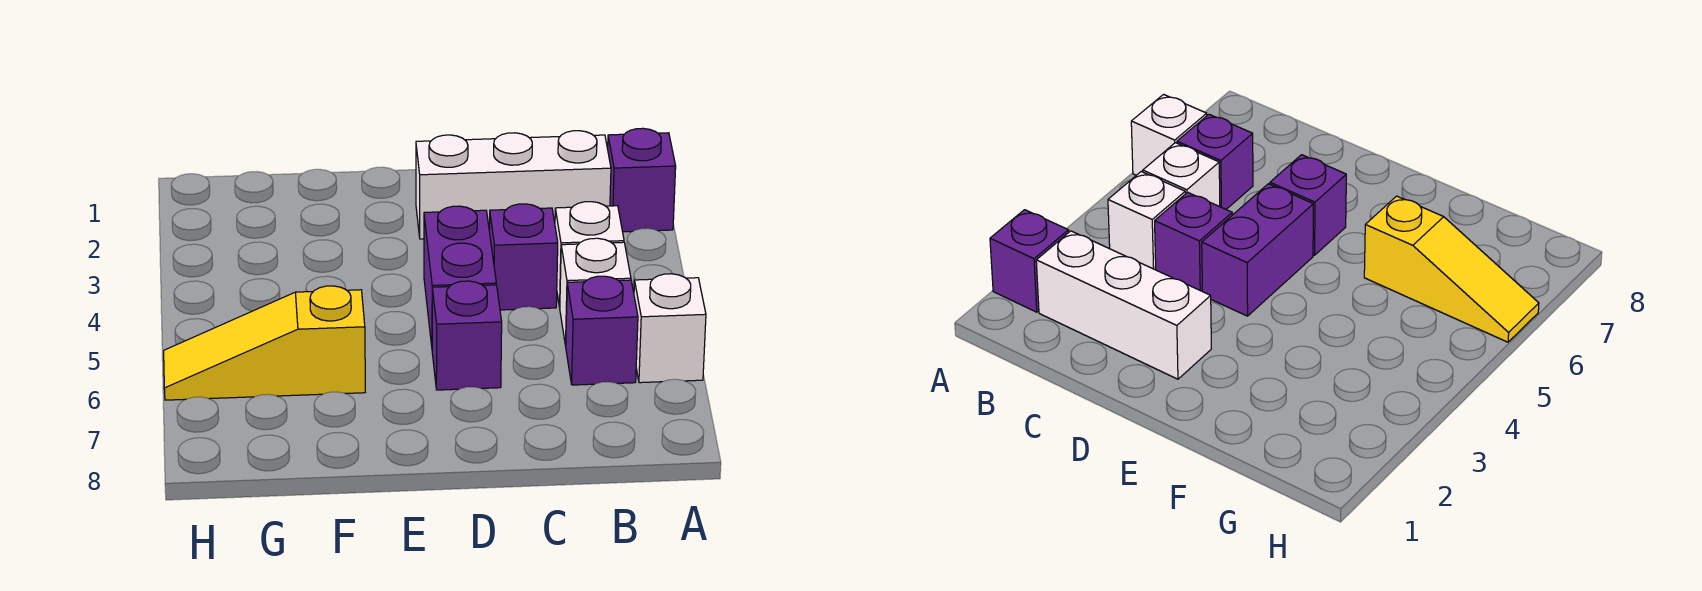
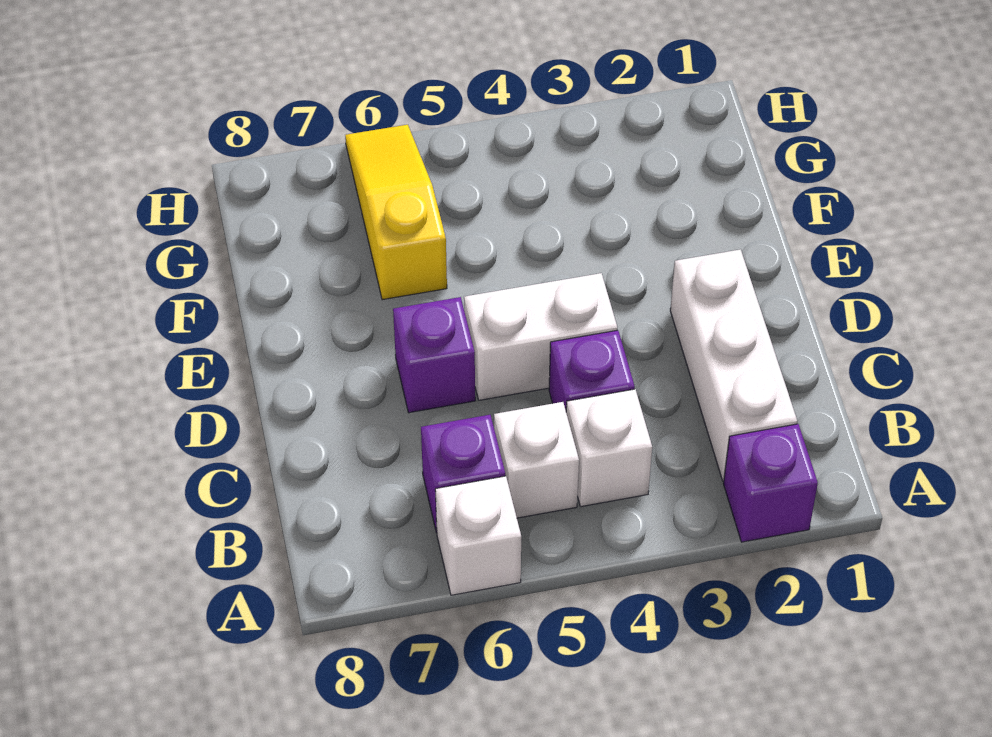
purple brick D4:D5 level 1 -> white brick D4:D5 level 1

